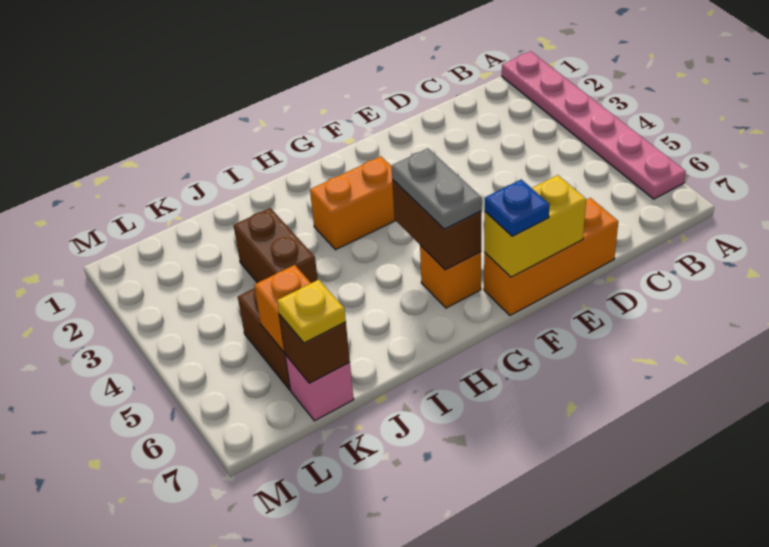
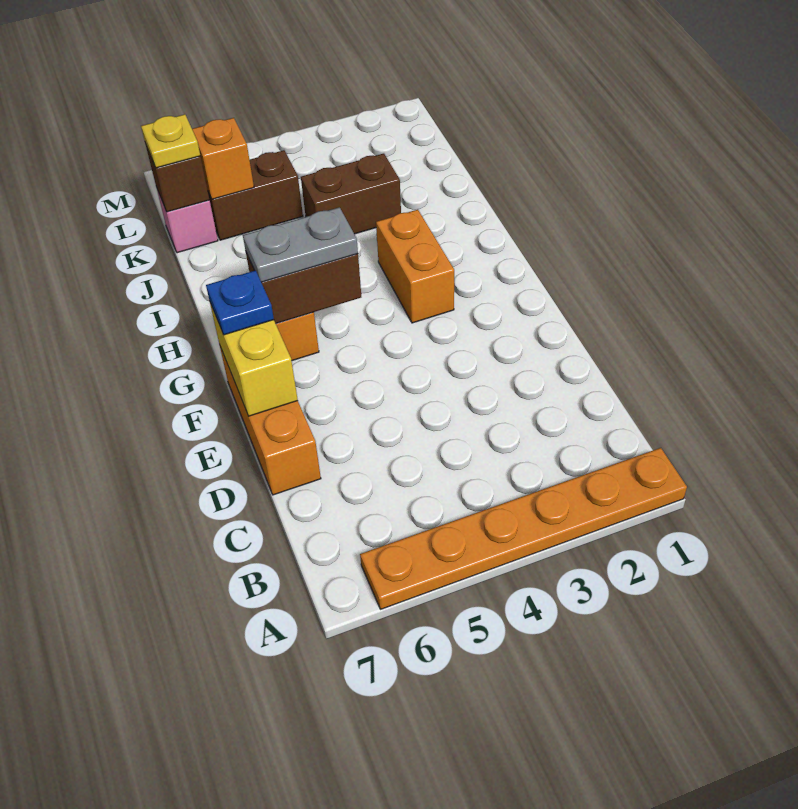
pink plate A1:A6 level 1 -> orange plate A1:A6 level 1

